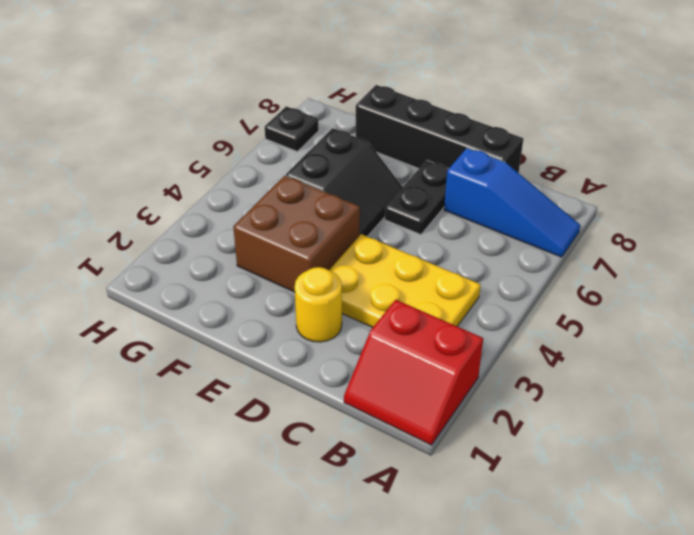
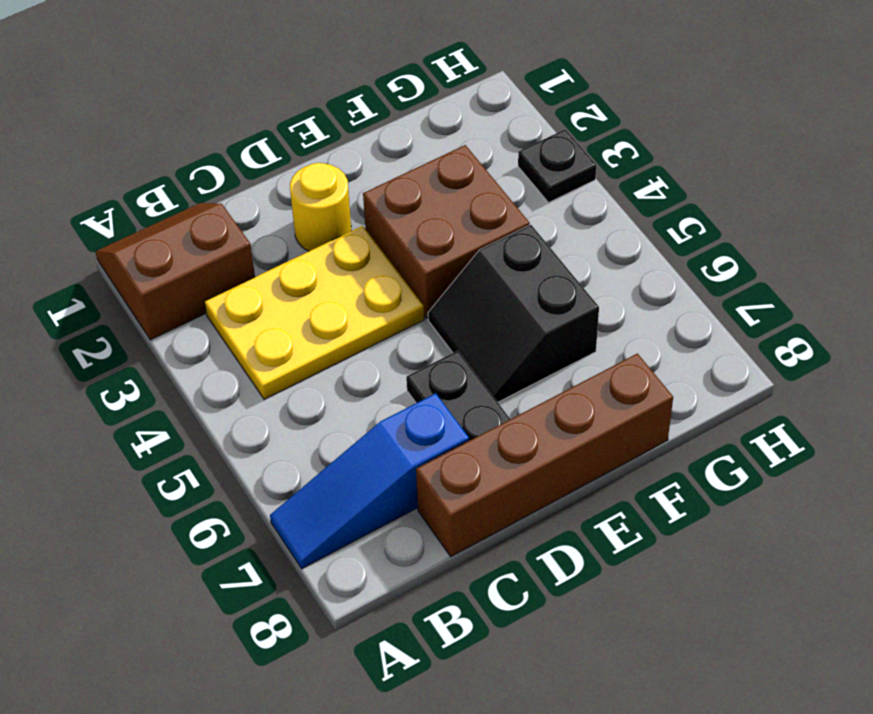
red slope A1:B2 level 1 top 2 -> brown slope A1:B2 level 1 top 2
black brick C8:F8 level 1 -> brown brick C8:F8 level 1
black plate H7 level 1 -> black plate H3 level 1

